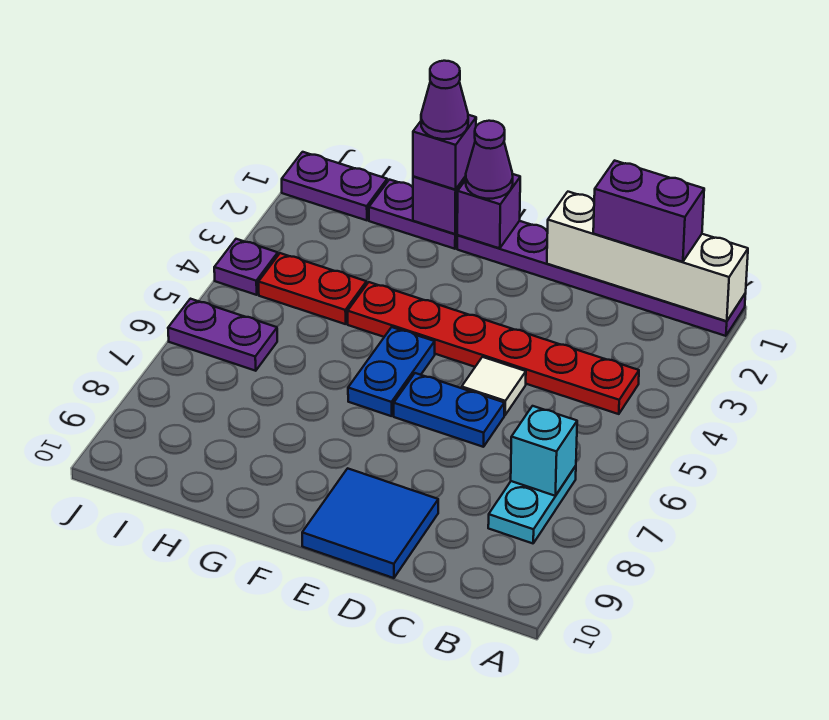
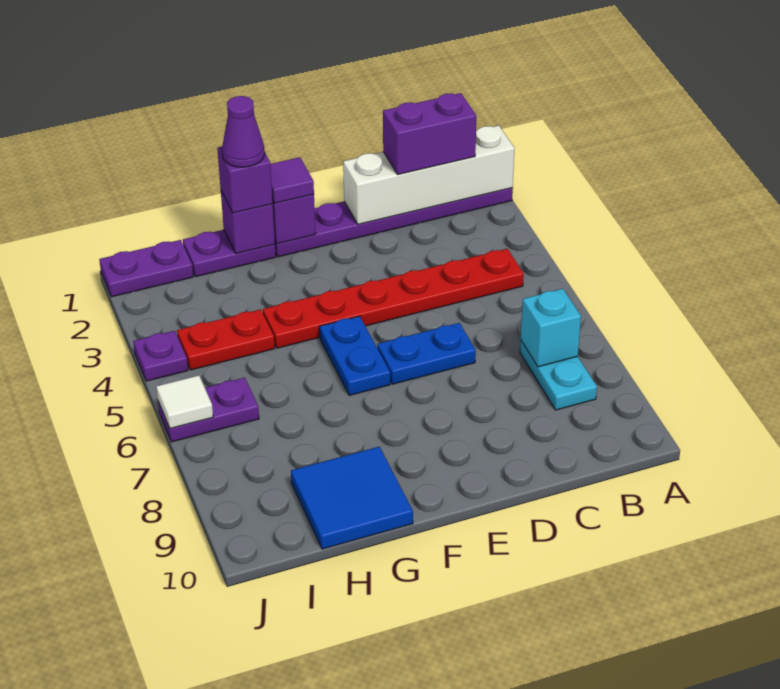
white tile D5 level 1 -> white tile J6 level 2
blue tile D9:E10 level 1 -> blue tile G9:H10 level 1
purple cone F1 level 3 -> purple tile F1 level 3

